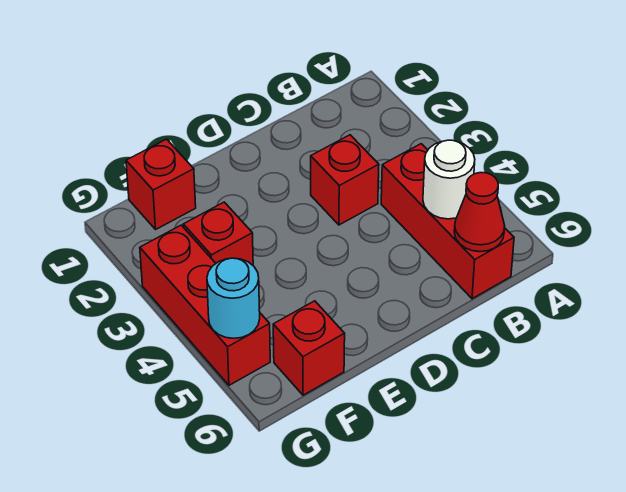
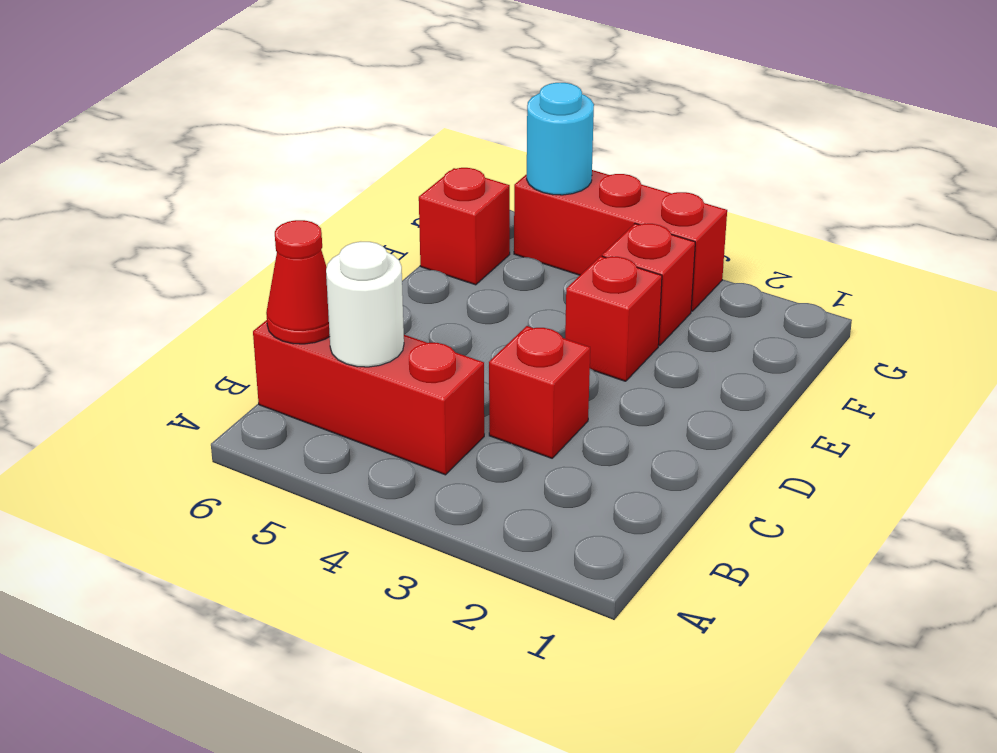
red brick F1 level 1 -> red brick E3 level 1

